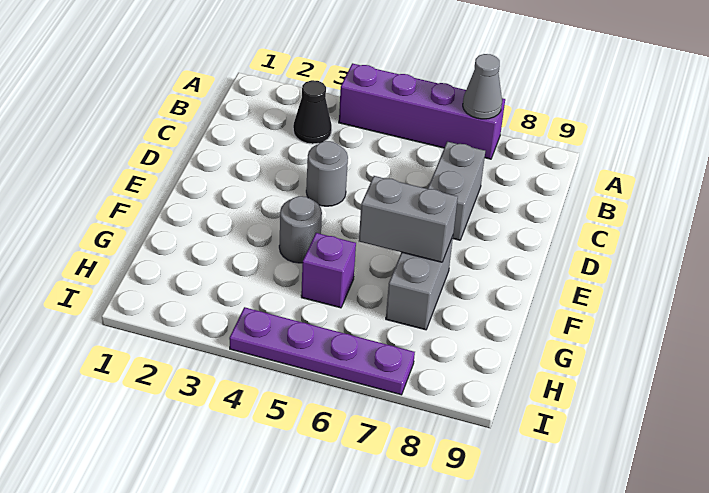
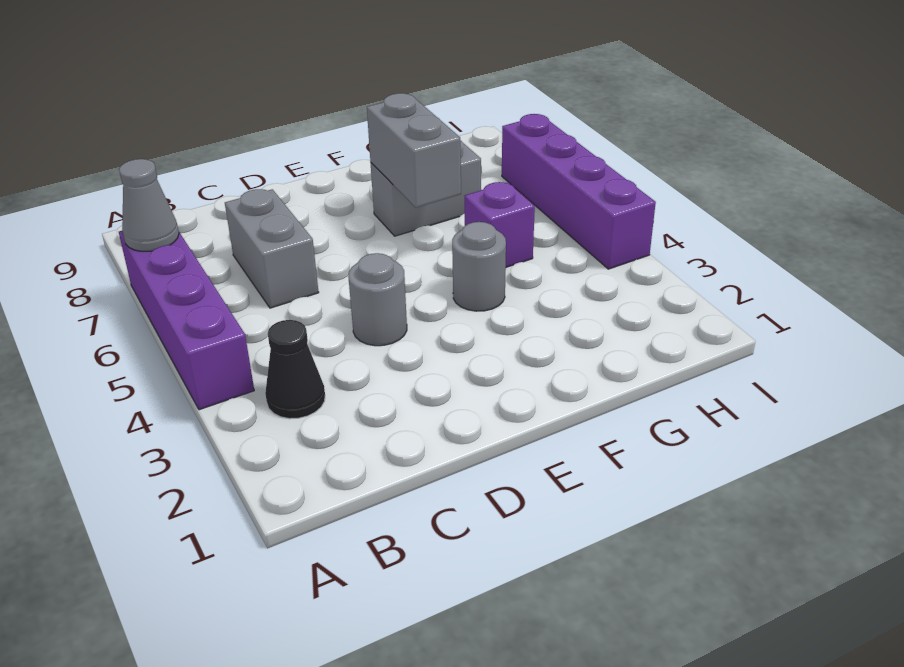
grey brick C7:D7 level 1 -> grey brick C6:C7 level 1
purple plate I4:I7 level 1 -> purple brick I4:I7 level 1

